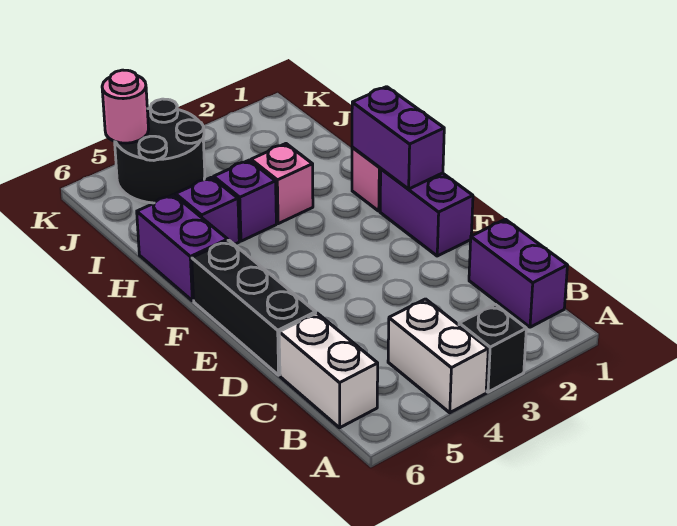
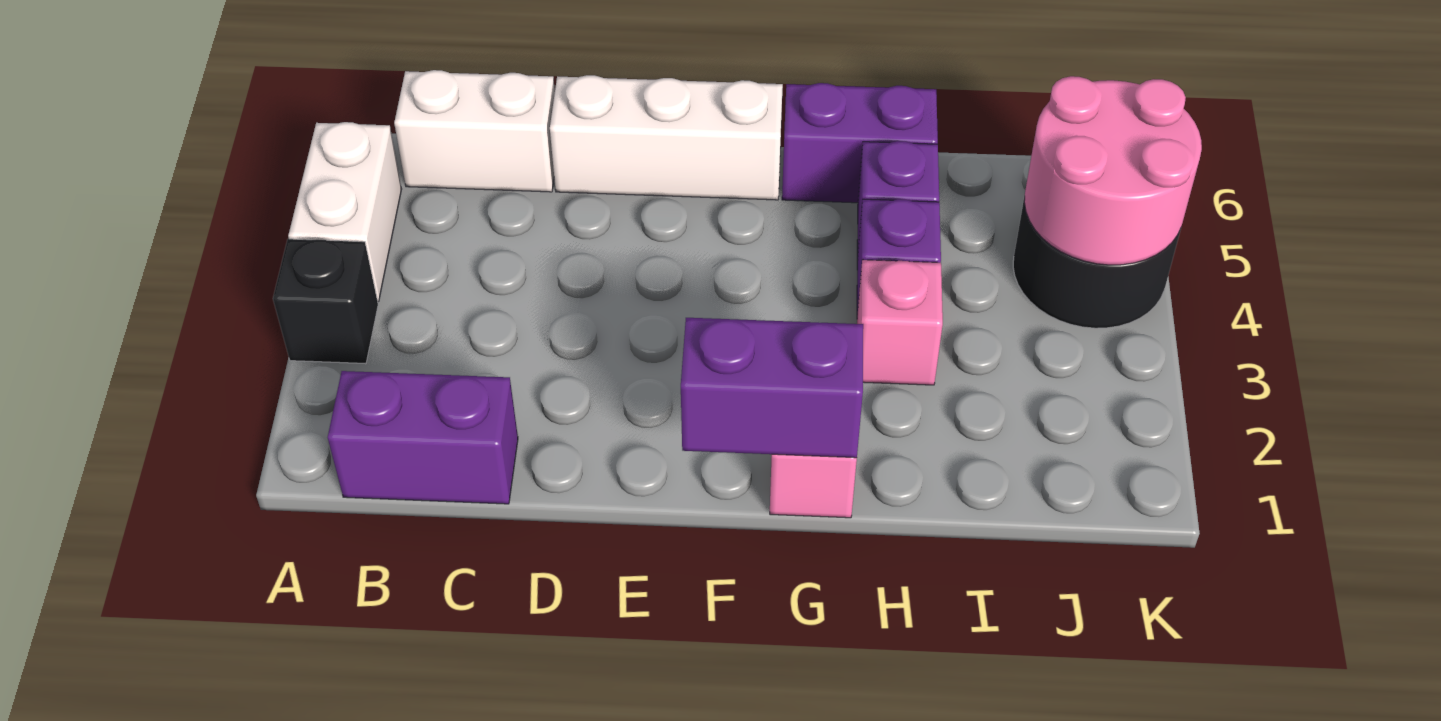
white brick A4:B4 level 1 -> white brick A4:A5 level 1
black brick D6:F6 level 1 -> white brick D6:F6 level 1
purple brick E1:F1 level 1 -> none
pink round brick K5 level 2 -> pink round brick J4:K5 level 2

